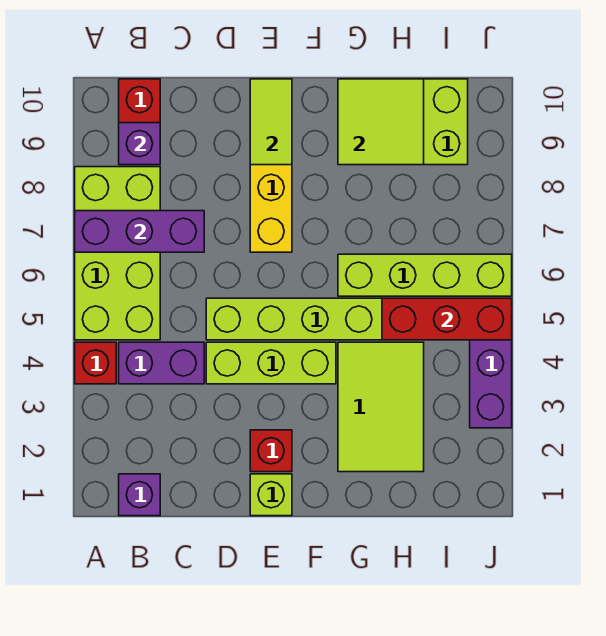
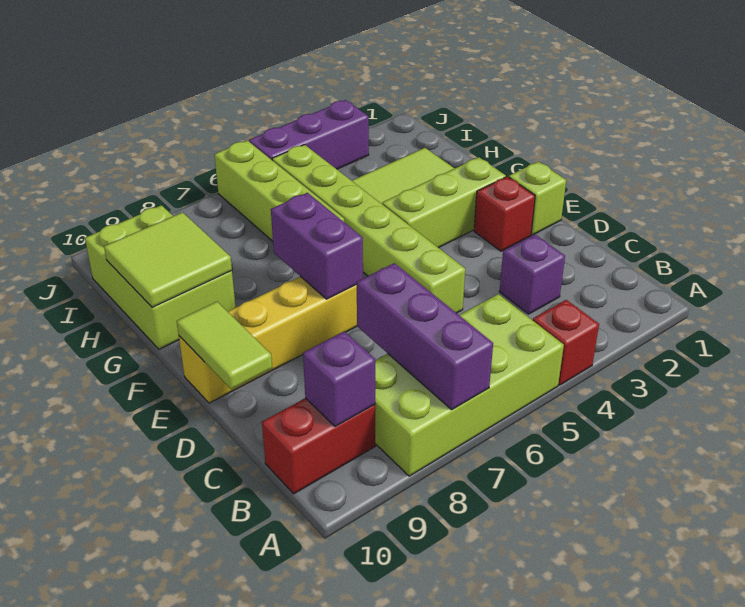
purple brick B1 level 1 -> purple brick C3 level 1
purple brick B4:C4 level 1 -> purple brick E7:F7 level 2
lime brick D4:F4 level 1 -> lime brick F2:F4 level 1
lime tile E9:E10 level 2 -> lime tile D10:E10 level 2
red brick H5:J5 level 2 -> none

